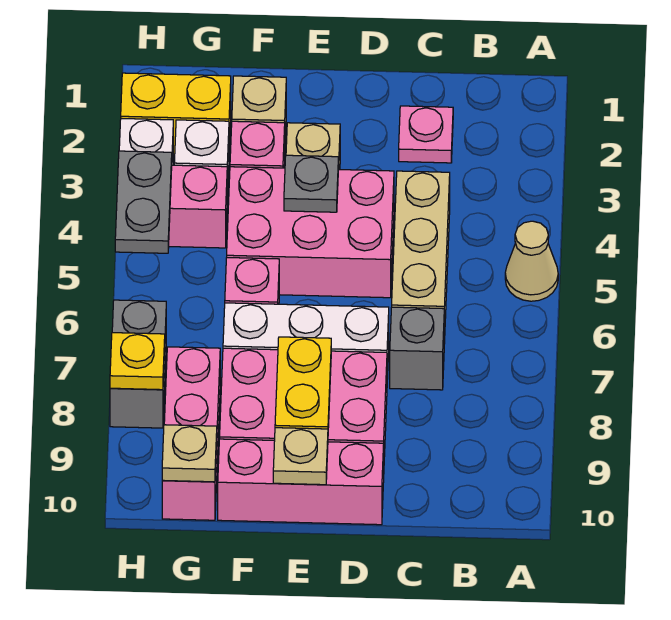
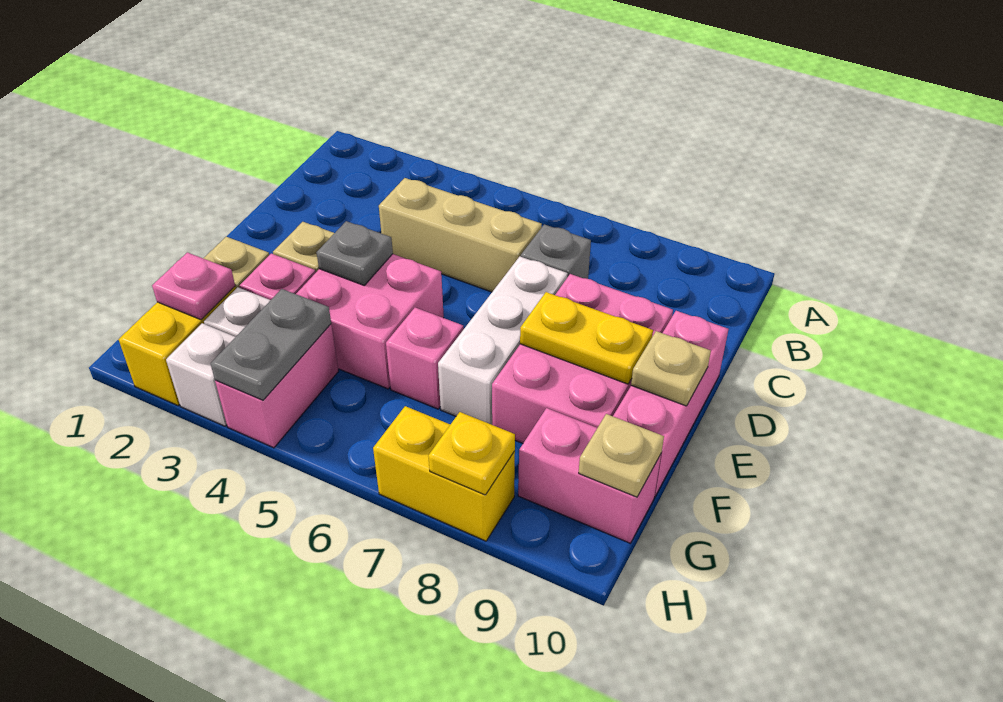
tan cone A5 level 1 -> none
pink plate C2 level 1 -> pink plate G2 level 2
pink brick D4:F5 level 1 -> pink brick E4:F5 level 1
pink brick G8:G10 level 1 -> pink brick G9:G10 level 1
grey plate H4:H5 level 2 -> grey plate G4:H4 level 2
grey brick H7:H8 level 1 -> yellow brick H7:H8 level 1

